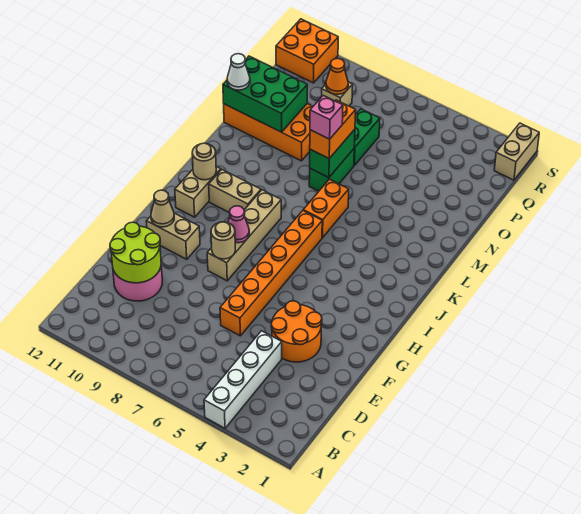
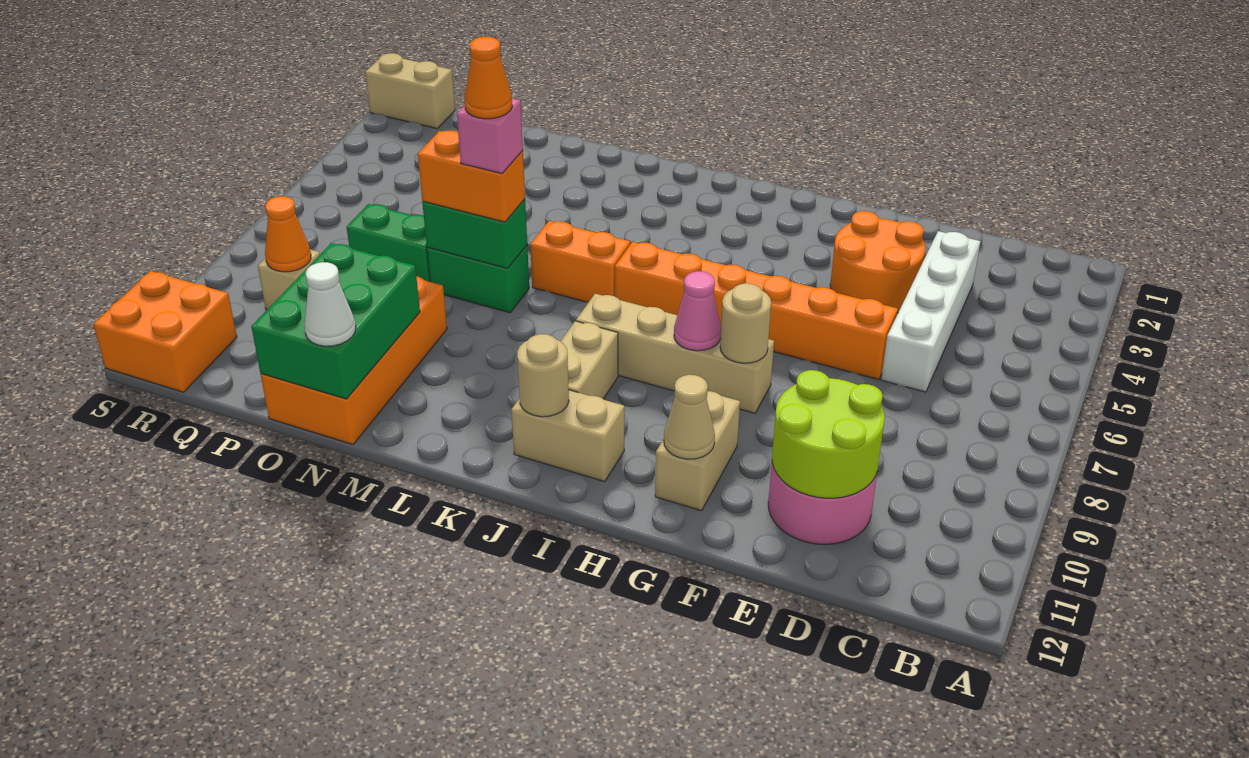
white brick A4:D4 level 1 -> white brick D3:D6 level 1
none -> orange cone M7 level 5

